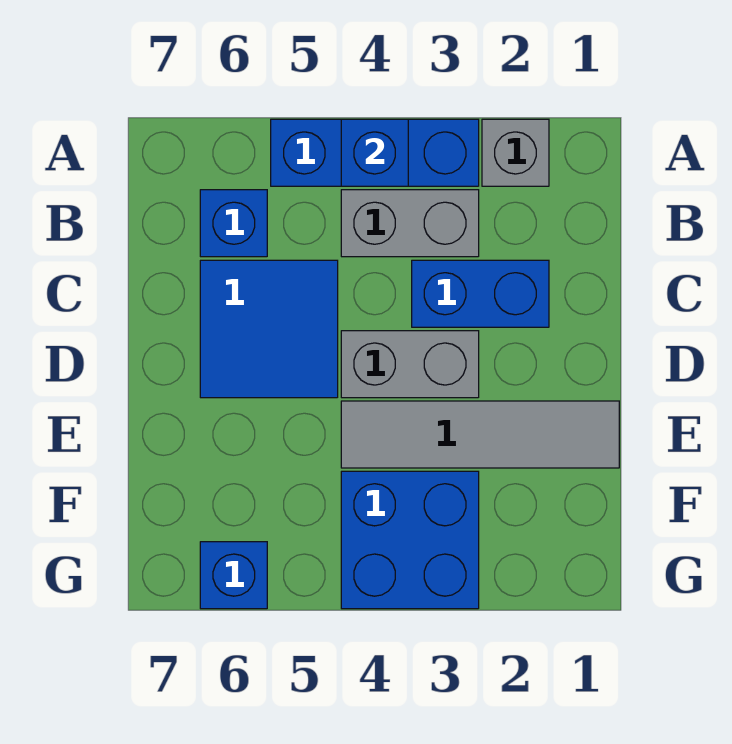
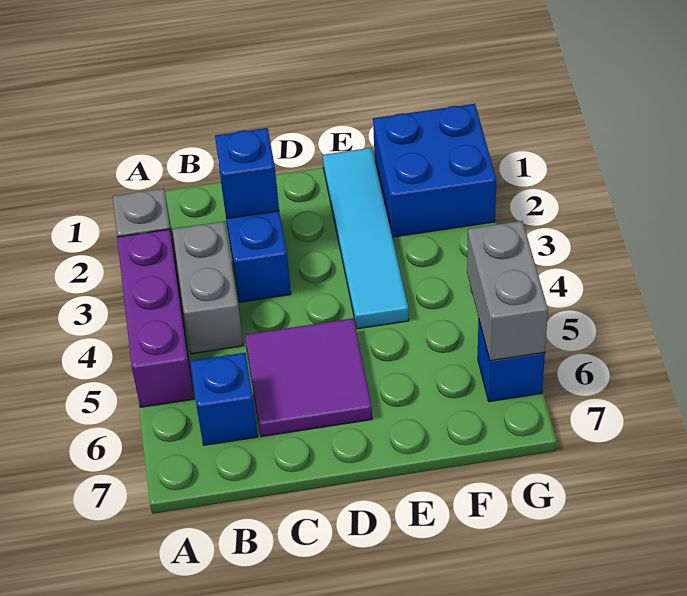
blue brick A3:A5 level 1 -> purple brick A3:A5 level 1
blue brick A4 level 2 -> blue brick C2 level 2
blue tile C5:D6 level 1 -> purple tile C5:D6 level 1
grey brick D3:D4 level 1 -> grey brick G5:G6 level 2
grey tile E1:E4 level 1 -> cyan tile E1:E4 level 1
blue brick F3:G4 level 1 -> blue brick F1:G2 level 1

